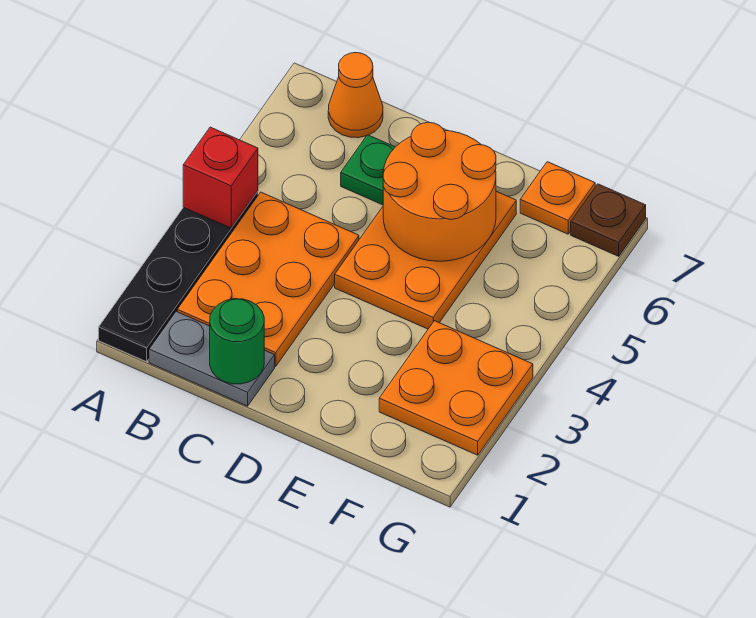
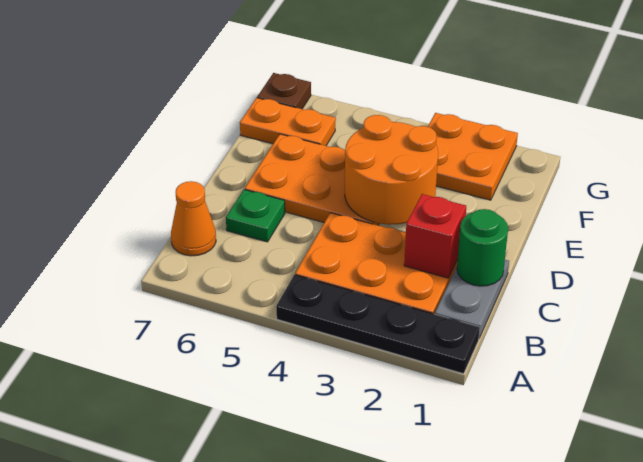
red brick A4 level 2 -> red brick C2 level 2
orange round brick D5:E6 level 2 -> orange round brick D3:E4 level 2
orange plate F7 level 1 -> orange plate F6:F7 level 1

